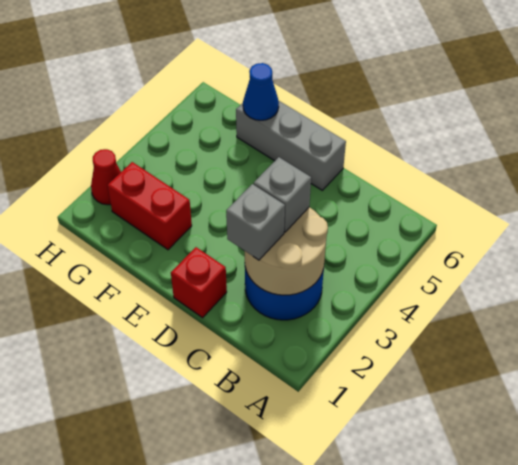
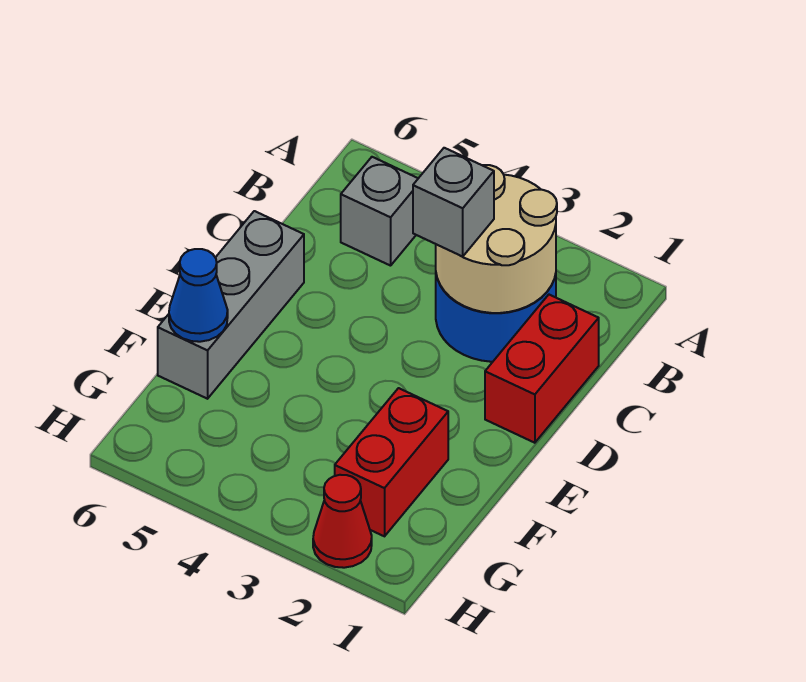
grey brick C2 level 3 -> grey brick B5 level 1
red brick D1 level 1 -> red brick C1:D1 level 1

